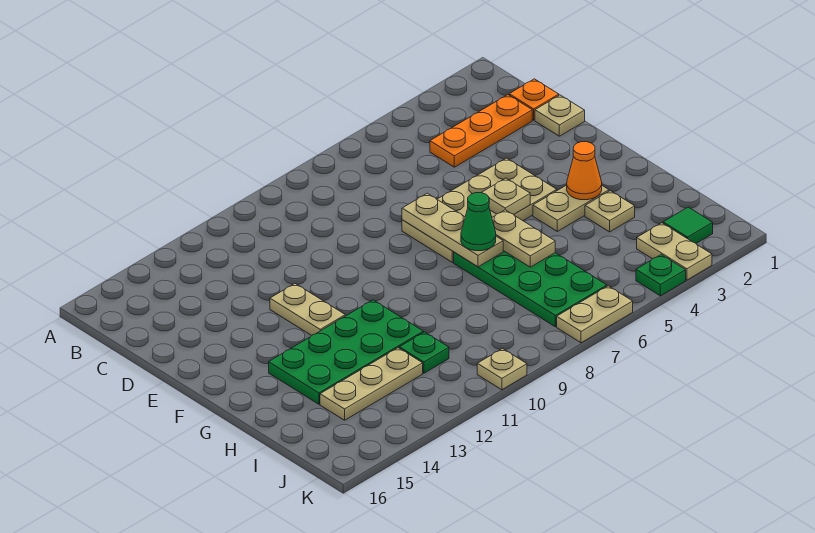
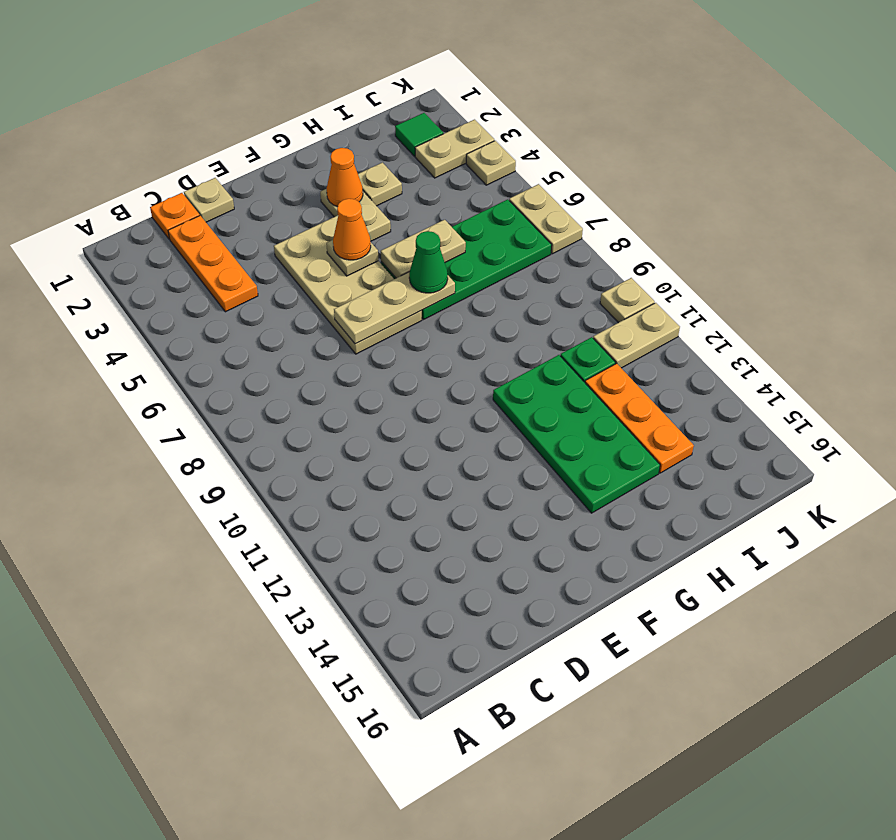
tan plate E12:F12 level 1 -> tan plate J11:K11 level 1
none -> orange cone F5 level 3
tan plate I12:I14 level 1 -> orange plate I12:I14 level 1
green plate K4 level 1 -> tan plate K4 level 1

